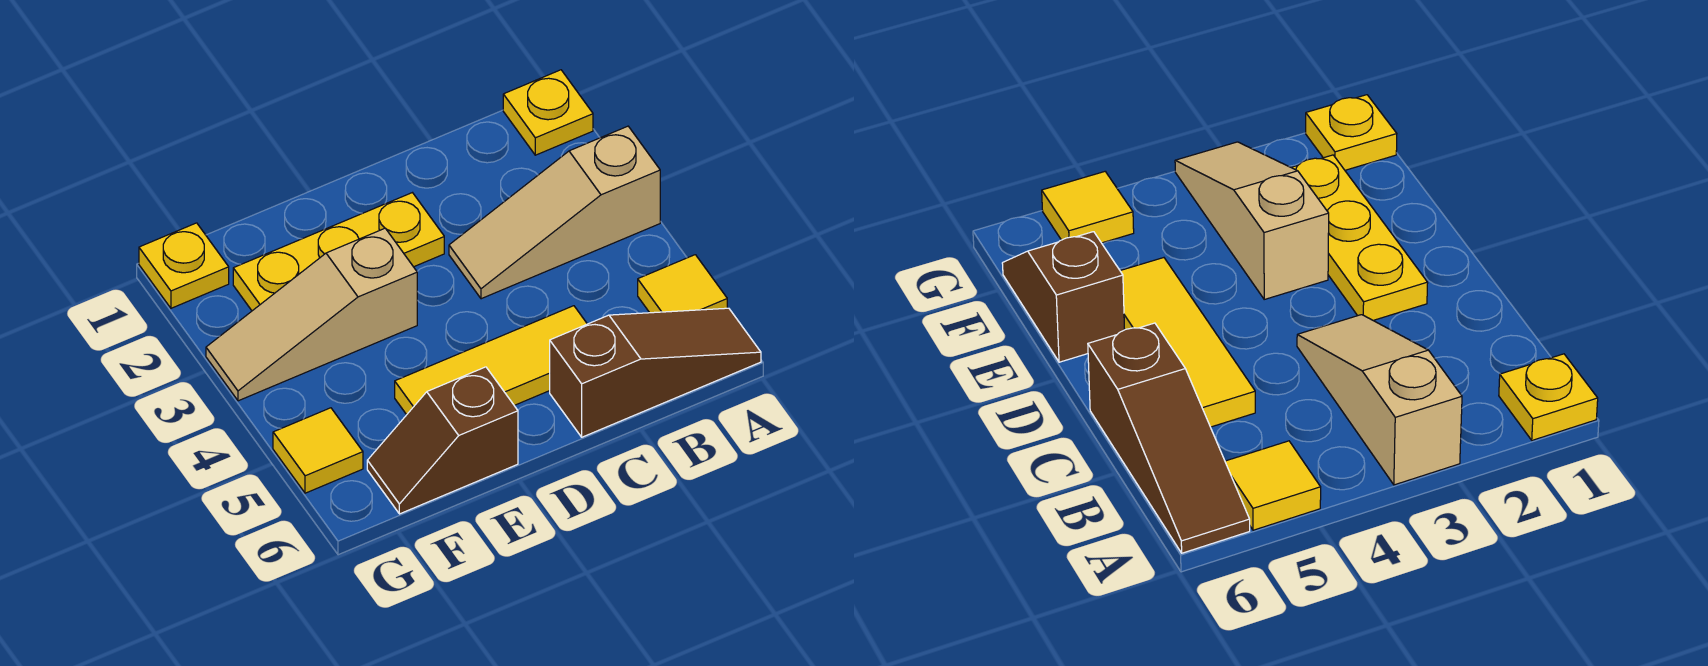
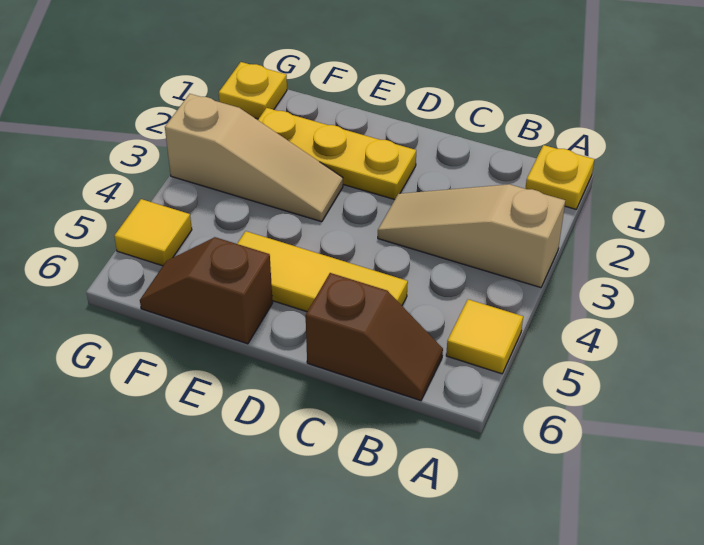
brown slope A6:C6 level 1 top C -> brown slope B6:C6 level 1 top C
tan slope E3:G3 level 1 top E -> tan slope E3:G3 level 1 top G

